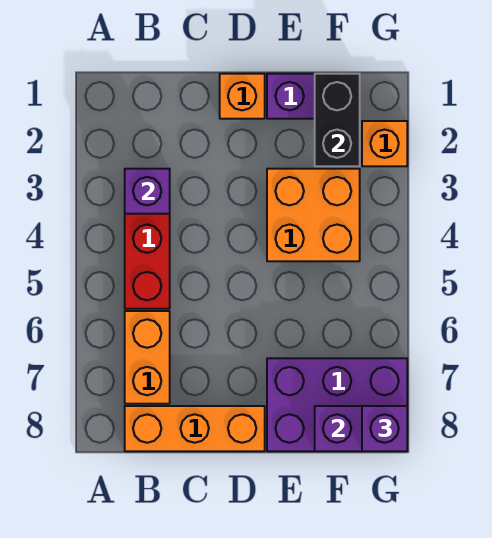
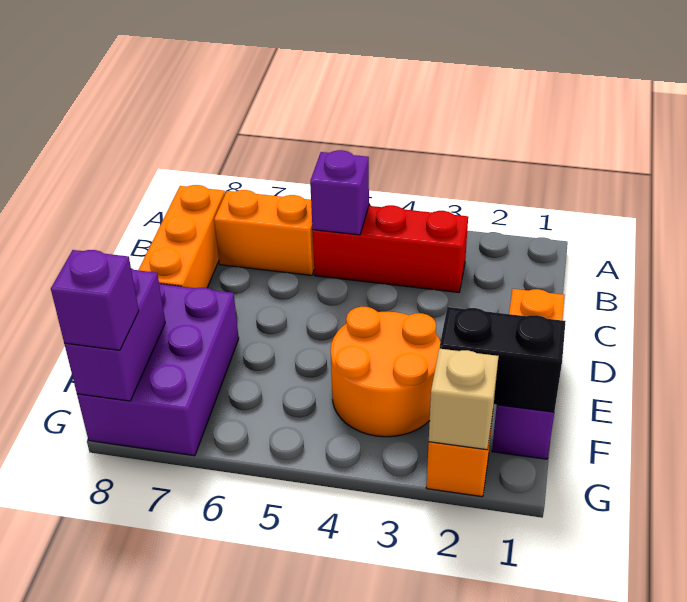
purple brick B3 level 2 -> purple brick B5 level 2
orange brick E3:F4 level 1 -> orange round brick E3:F4 level 1
none -> tan brick G2 level 2

